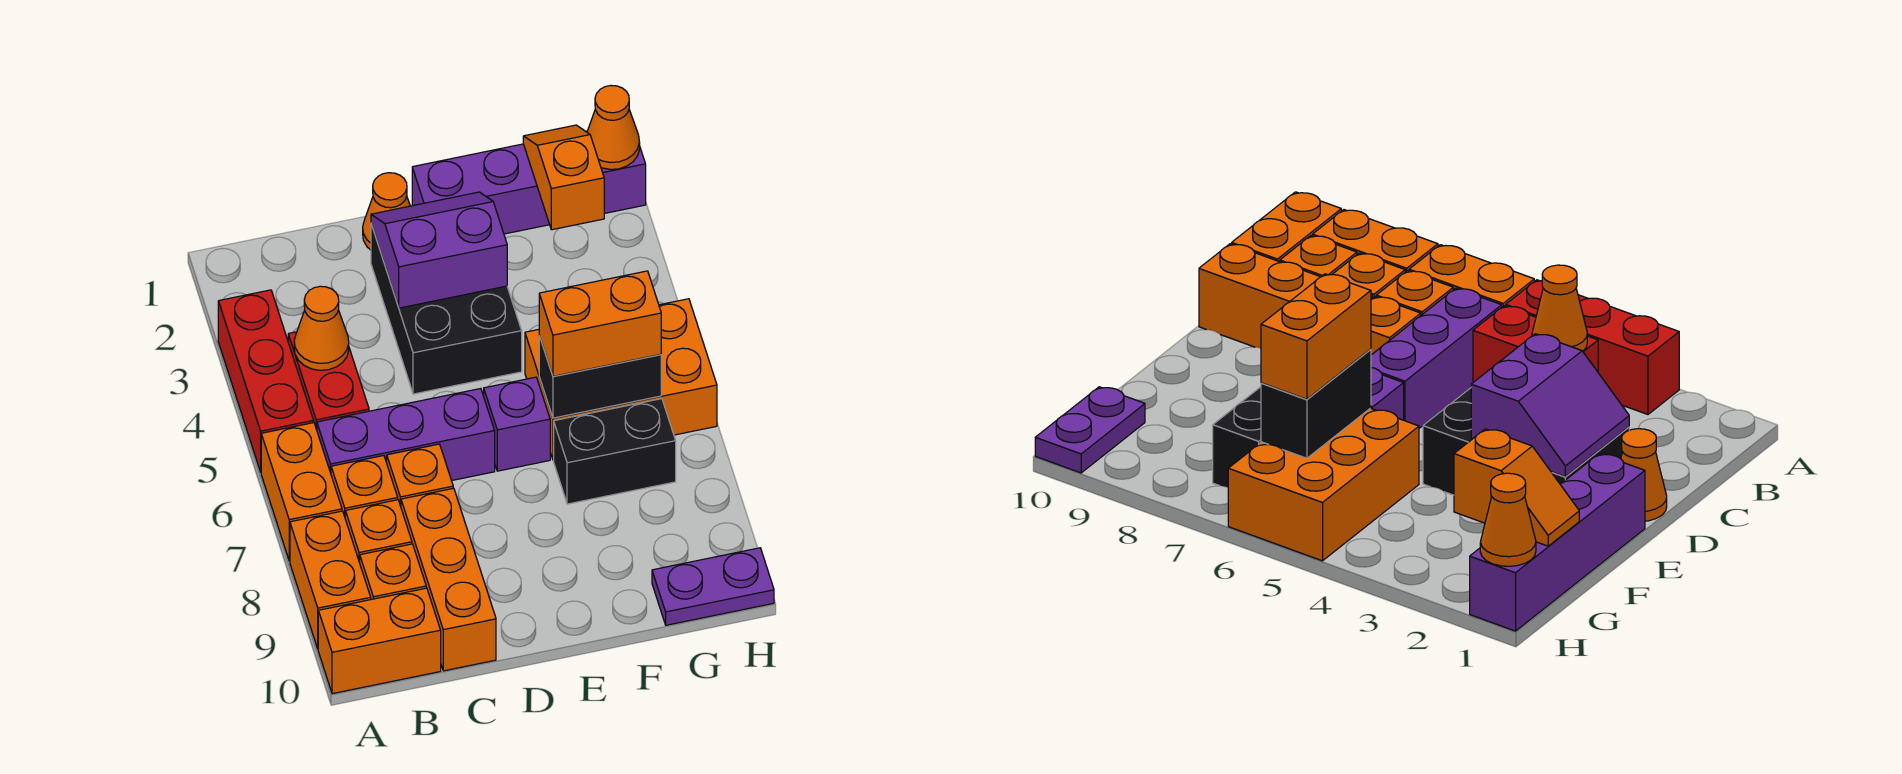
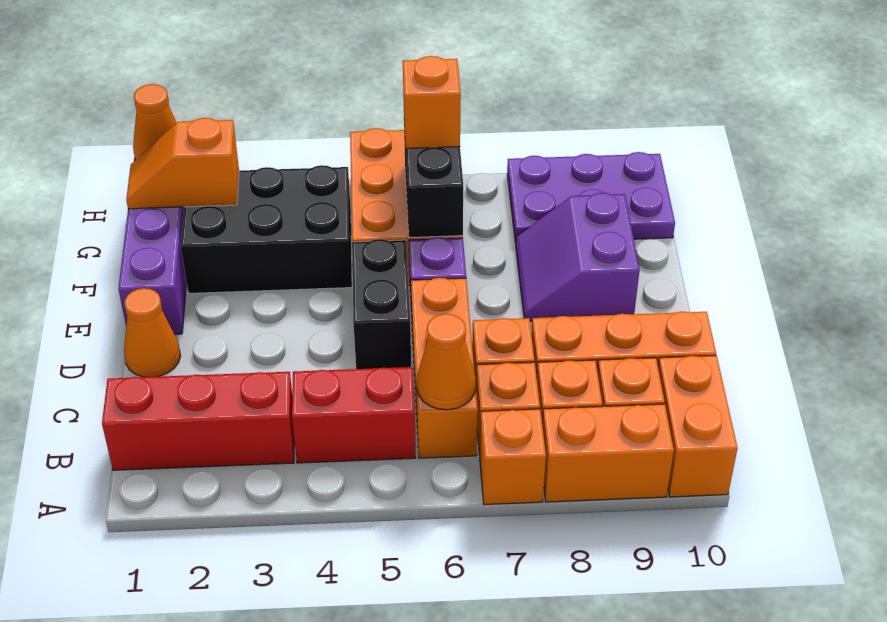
red brick A3:A5 level 1 -> red brick B1:B3 level 1
orange brick A6:A7 level 1 -> orange brick A7 level 1
orange cone B4 level 2 -> orange cone B6 level 2
purple brick B6:D6 level 1 -> orange brick B6:D6 level 1
black brick D2:E4 level 1 -> black brick F2:G4 level 1
purple slope D2:E3 level 2 top 3 -> purple slope E8:F9 level 1 top 9
orange brick F6:G6 level 3 -> orange brick G6 level 3
black brick F7:G7 level 1 -> black brick D5:E5 level 1
purple plate G10:H10 level 1 -> purple plate G8:H10 level 1

